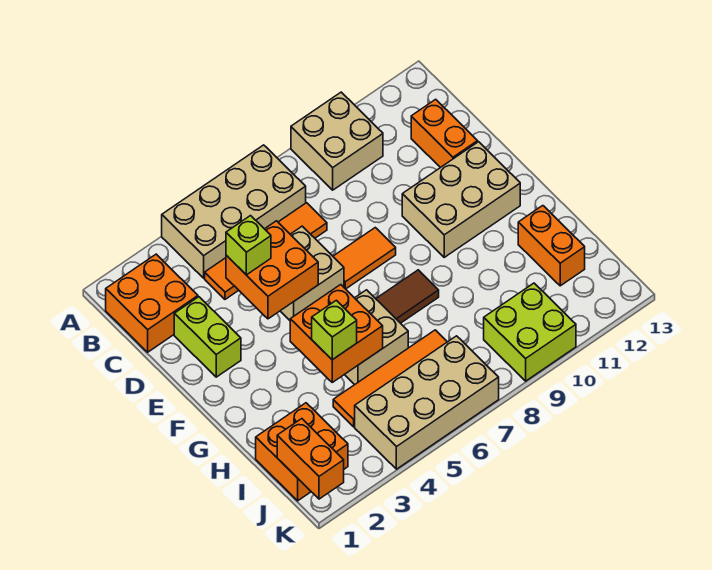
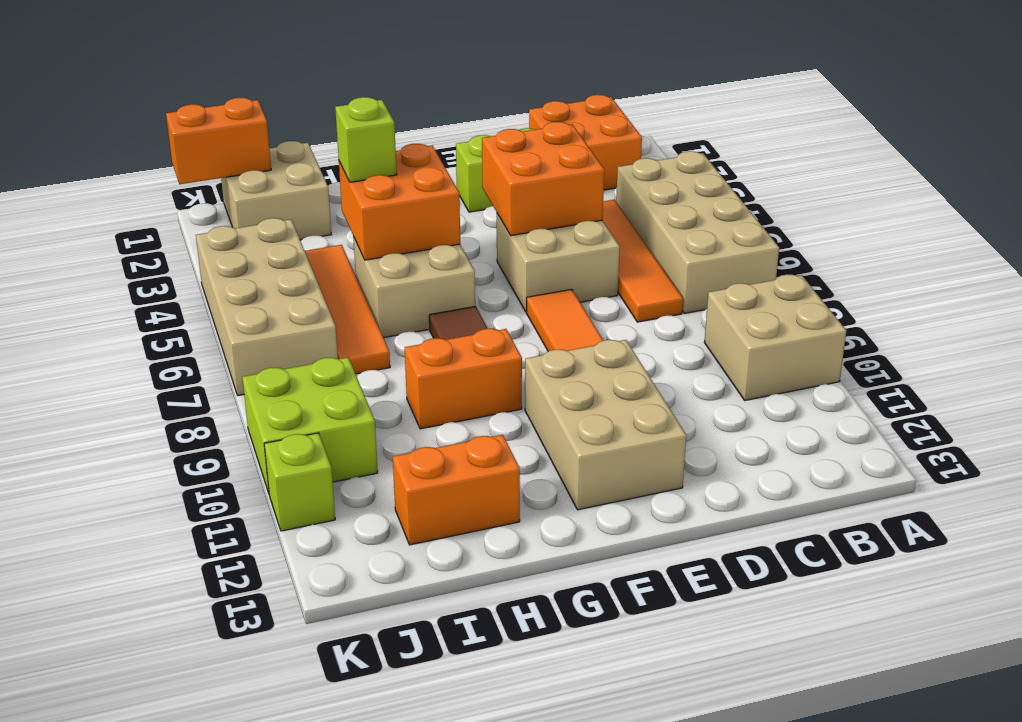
orange brick C12:D12 level 1 -> orange brick G9:H9 level 1
lime brick D4 level 3 -> lime brick K11 level 1
orange brick I1:J2 level 1 -> tan brick I1:J2 level 1

